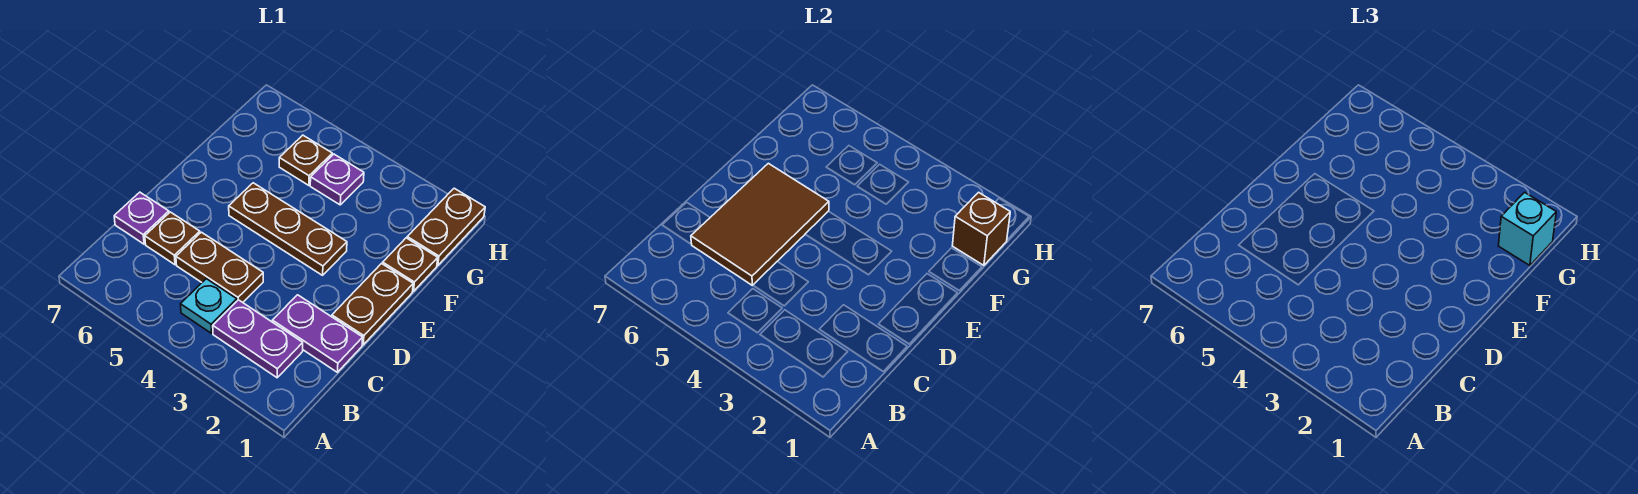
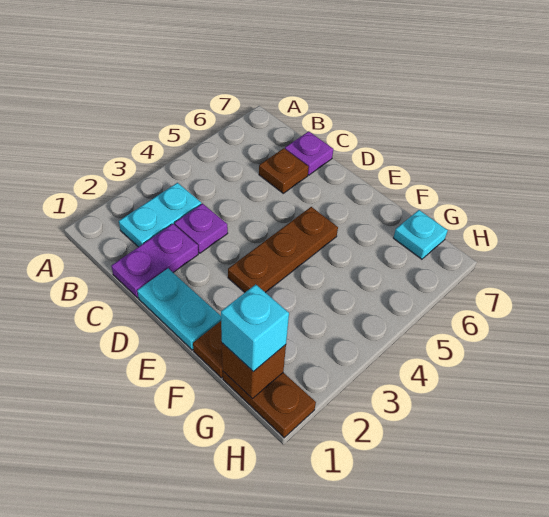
purple plate B2:B3 level 1 -> cyan plate B2:B3 level 1
cyan plate B4 level 1 -> cyan plate G7 level 1
brown plate C4:C5 level 1 -> none
brown tile C5:E6 level 2 -> none
brown plate D1:E1 level 1 -> cyan plate D1:E1 level 1
purple plate G4 level 1 -> purple plate C3 level 1
brown plate G5 level 1 -> none

